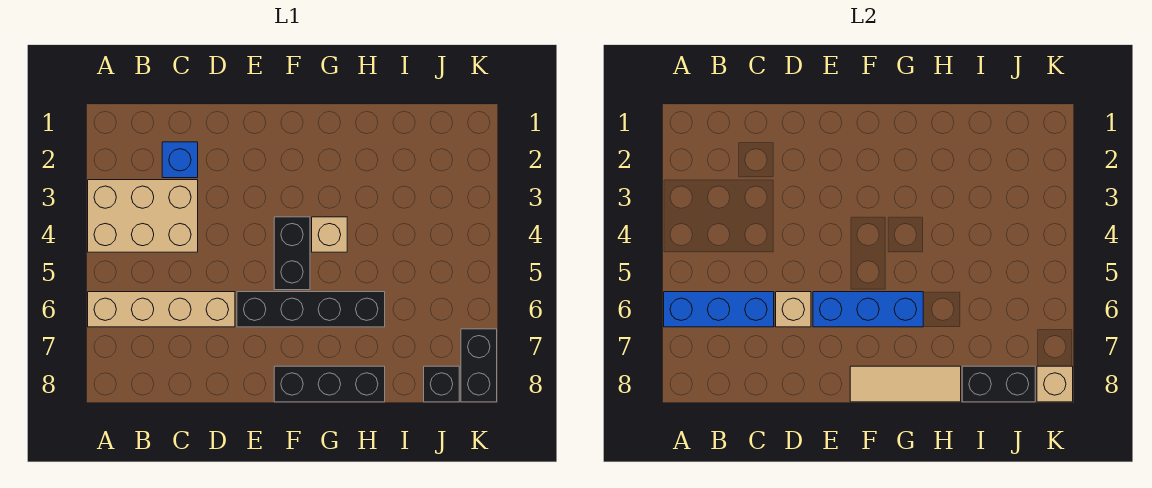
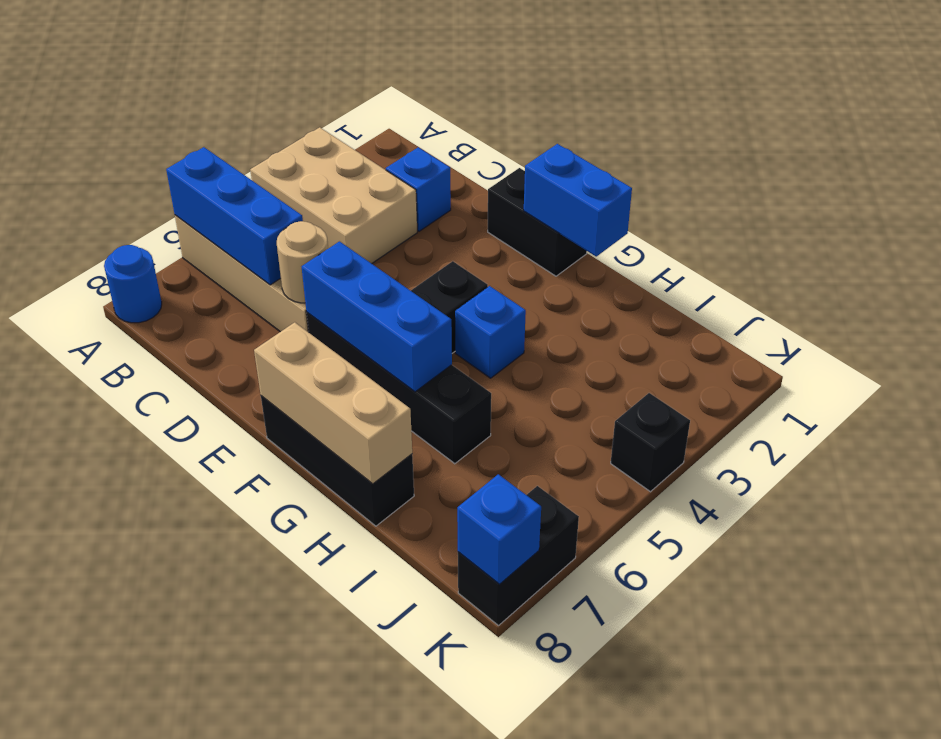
none -> blue round brick A8 level 1
tan brick D6 level 2 -> tan round brick D6 level 2
none -> blue brick F1:G1 level 2
tan tile F8:H8 level 2 -> tan brick F8:H8 level 2
tan brick G4 level 1 -> blue brick G4 level 1
black brick I8:J8 level 2 -> black brick E1:F1 level 1
black brick J8 level 1 -> black brick K4 level 1
tan brick K8 level 2 -> blue brick K8 level 2

